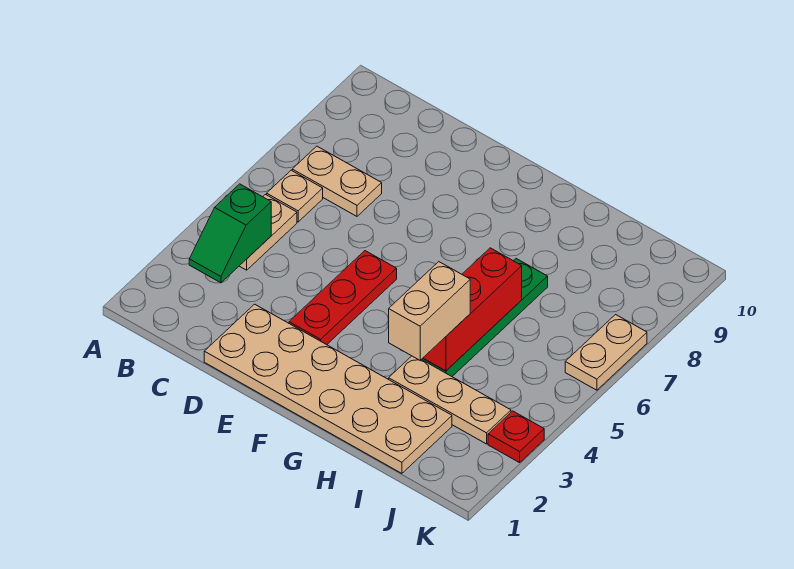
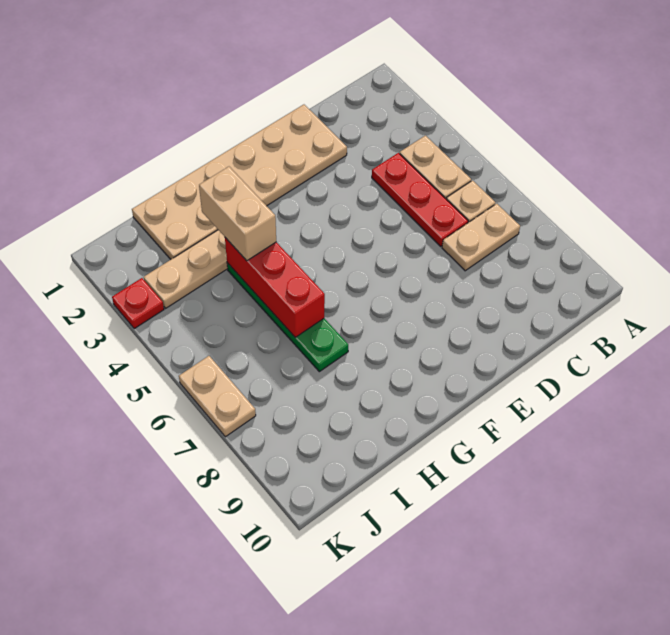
green slope B3:B4 level 2 top 4 -> none
red plate E3:E5 level 1 -> red plate C4:C6 level 1

